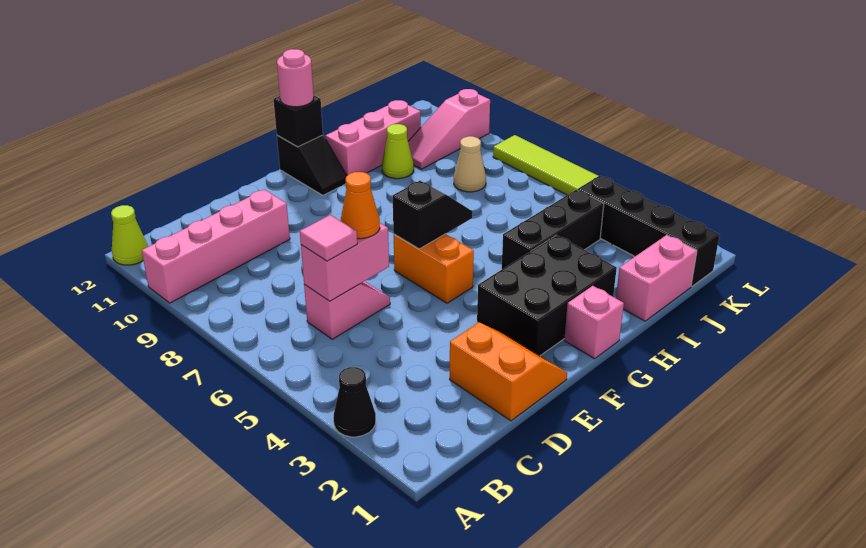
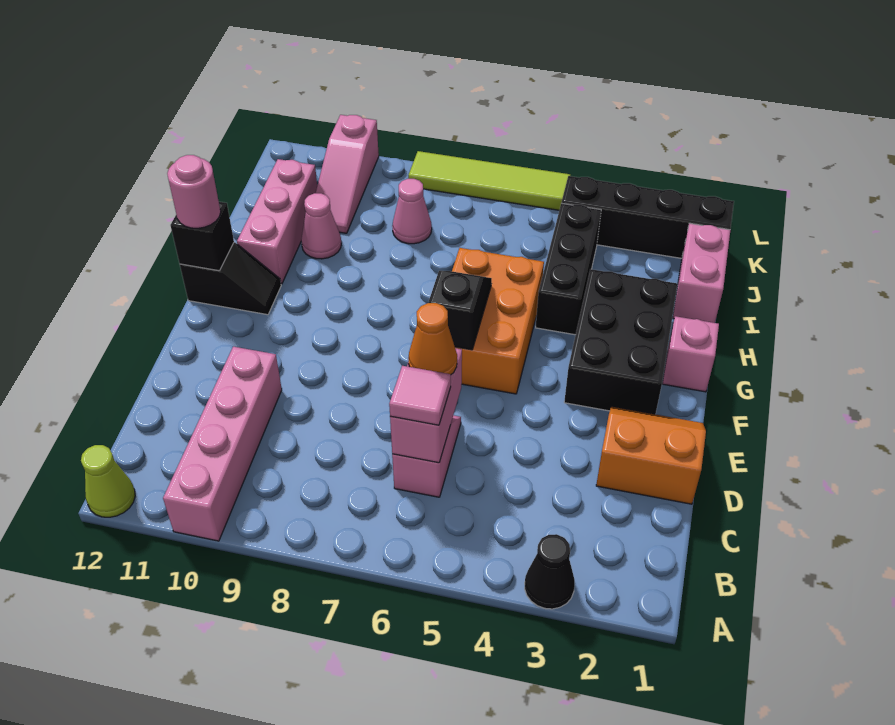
orange brick F5:F6 level 1 -> orange brick F5:H6 level 1
lime cone I10 level 1 -> pink cone I10 level 1
tan cone J8 level 1 -> pink cone J8 level 1

